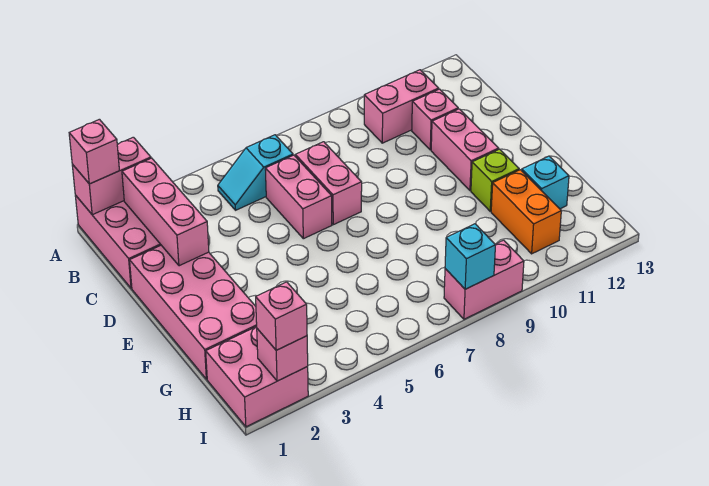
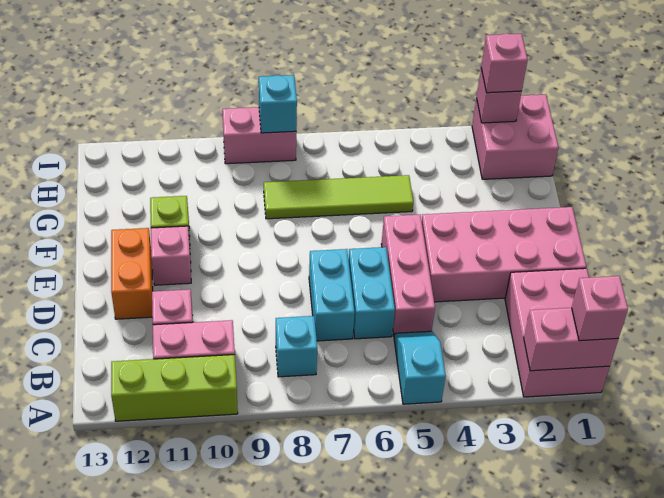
none -> lime brick A10:A12 level 1
pink brick B2:D2 level 2 -> pink brick C5:E5 level 1
cyan slope B5:B6 level 1 top 6 -> cyan slope A5:B5 level 1 top A
pink brick C6:D6 level 1 -> cyan brick C6:D6 level 1
pink brick C7:D7 level 1 -> cyan brick C7:D7 level 1
pink brick D1:G2 level 1 -> pink brick D1:E4 level 1
pink brick D11:E11 level 1 -> pink brick E11 level 1
none -> lime tile G5:G8 level 1
orange brick G11:H11 level 1 -> orange brick D12:E12 level 1
cyan brick G12 level 1 -> cyan brick B8 level 1

